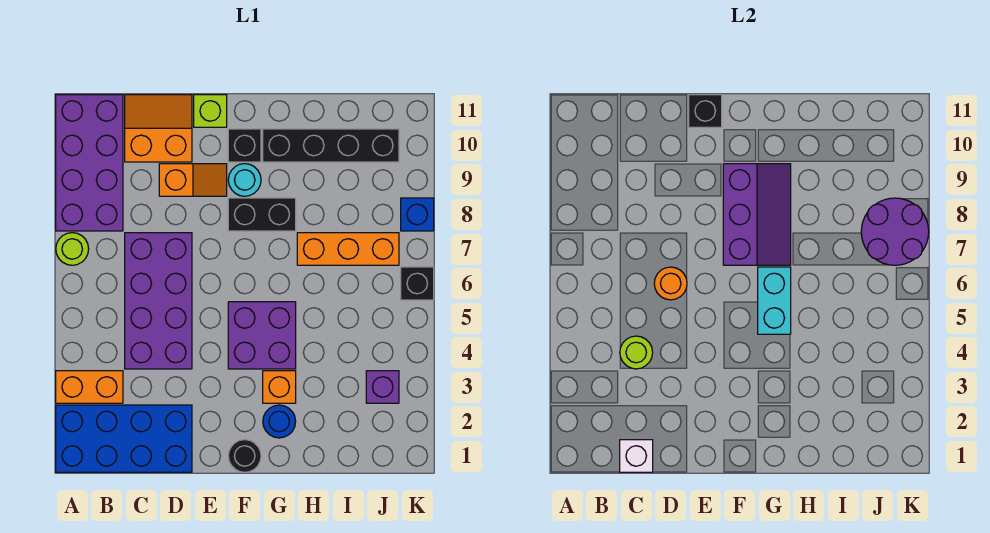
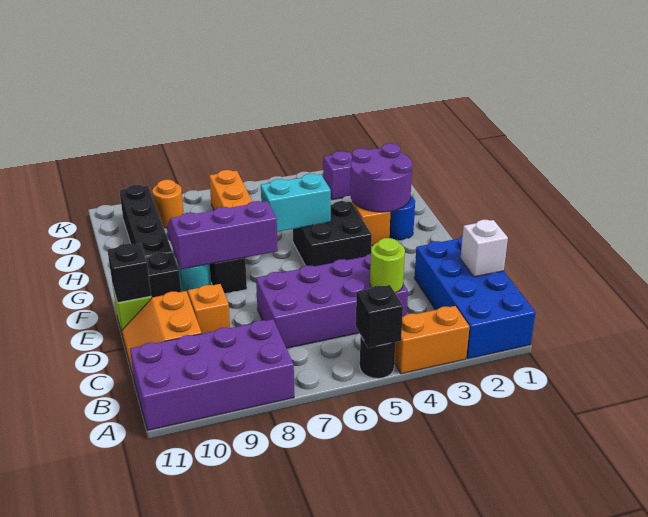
orange brick A3:B3 level 1 -> orange brick A3:A4 level 1
lime round brick A7 level 1 -> none
orange round brick D6 level 2 -> orange round brick J9 level 1
black round brick F1 level 1 -> black round brick A5 level 1
purple brick F4:G5 level 1 -> black brick F4:G5 level 1
purple round brick J7:K8 level 2 -> purple round brick G2:H3 level 2
black brick K6 level 1 -> black brick A5 level 2
blue brick K8 level 1 -> none

